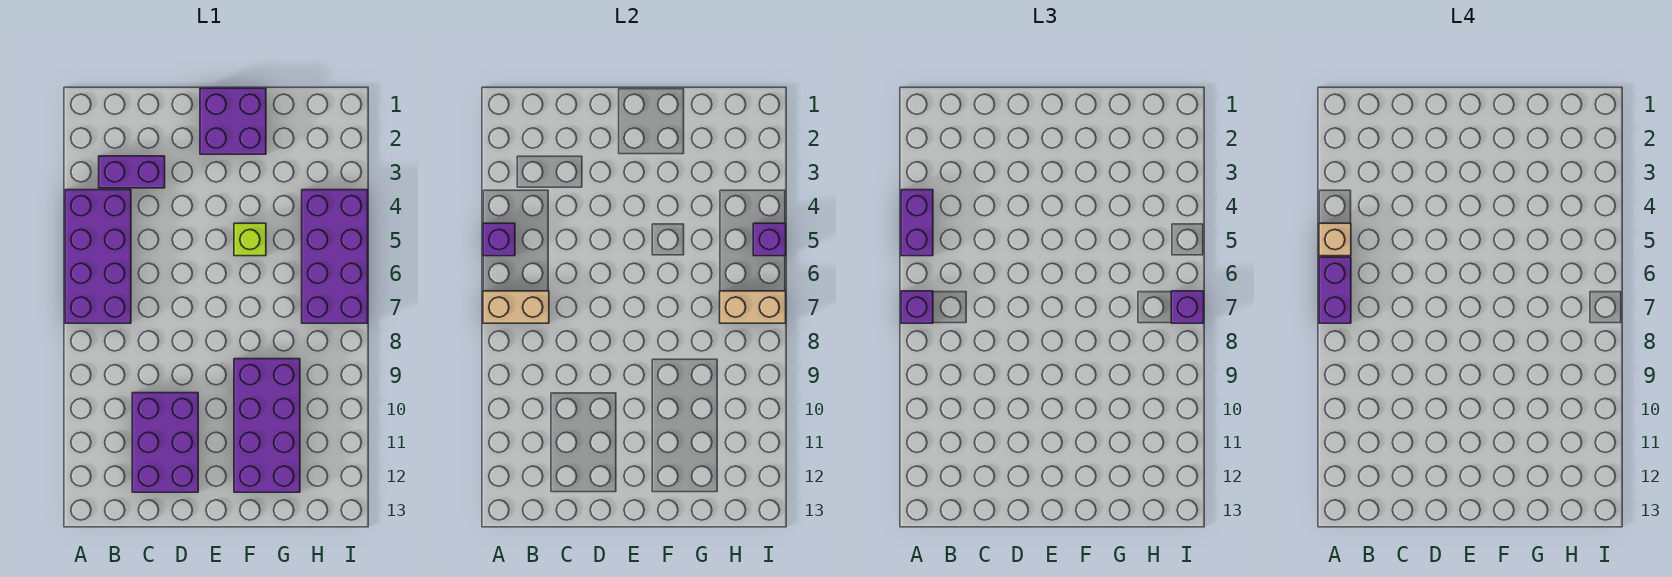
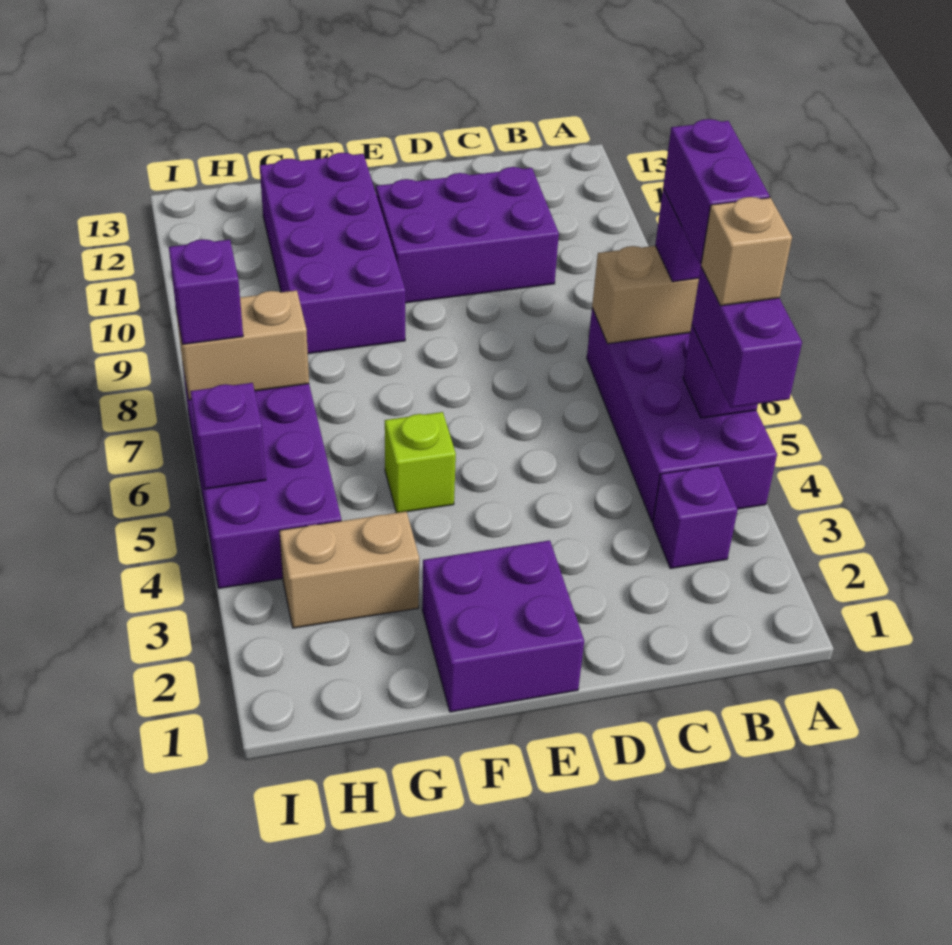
purple brick B3:C3 level 1 -> purple brick B3 level 1
purple brick C10:D12 level 1 -> purple brick C10:E11 level 1
none -> tan brick G3:H3 level 1

